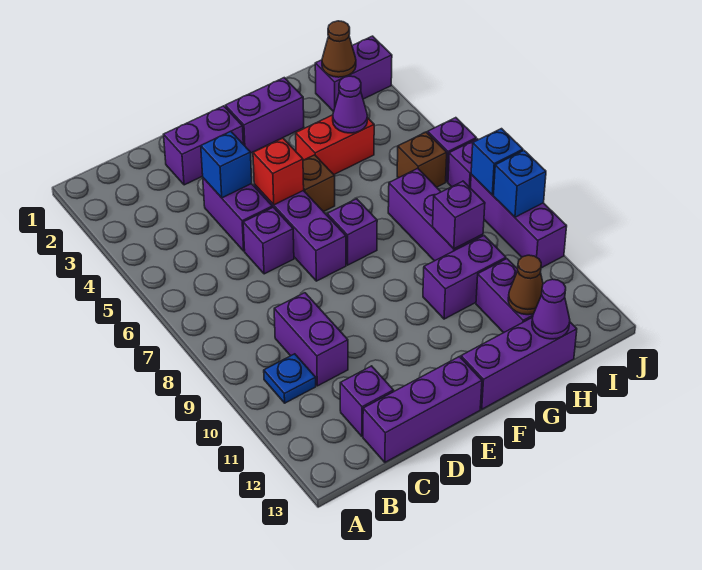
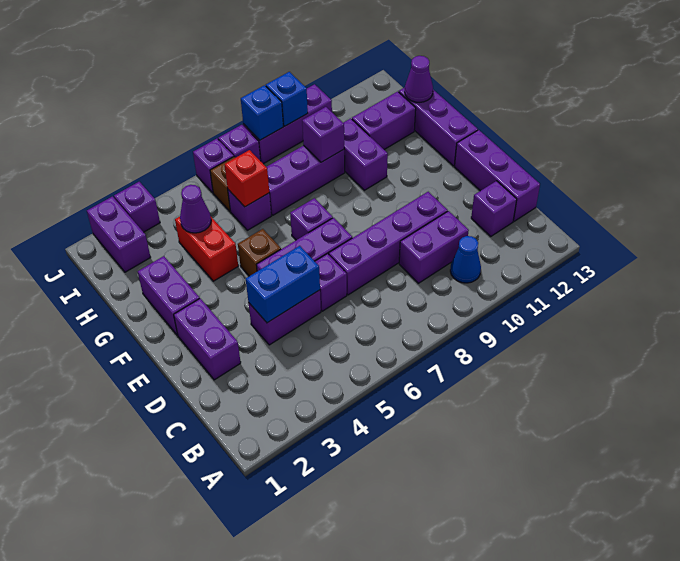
blue plate B10 level 1 -> blue cone B10 level 1
blue brick D4 level 2 -> blue brick D4:D5 level 2
none -> purple brick D7:D10 level 1
red brick E5 level 2 -> red brick H6 level 2
none -> purple brick H6 level 1
brown cone H12 level 2 -> none
brown cone I2 level 2 -> none
none -> purple brick J3 level 1

